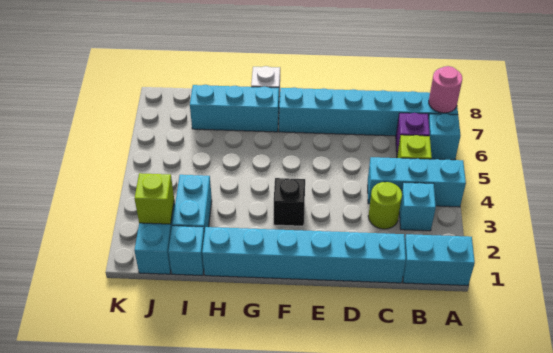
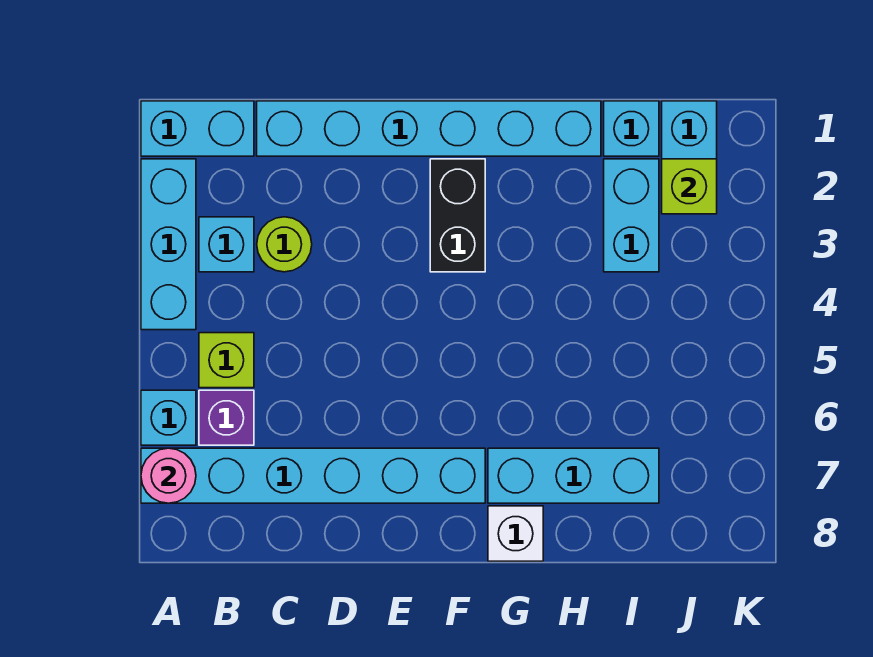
cyan brick A4:C4 level 1 -> cyan brick A2:A4 level 1
black brick F3 level 1 -> black brick F2:F3 level 1

